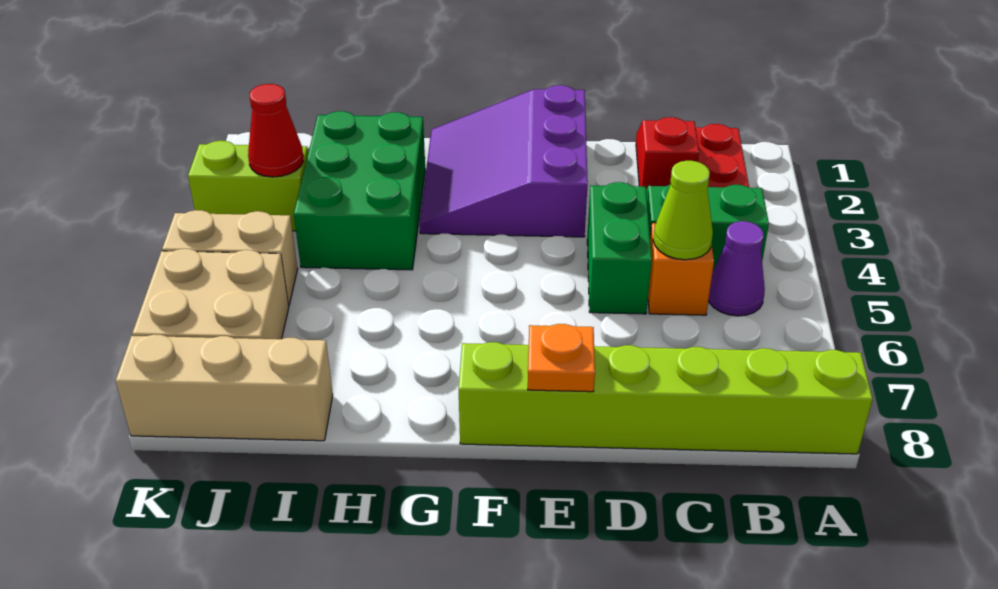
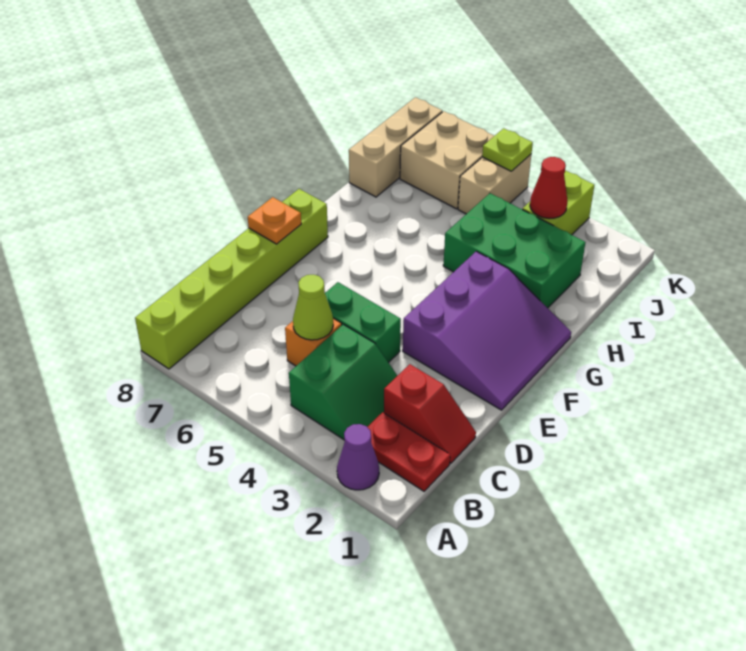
purple cone B5 level 1 -> purple cone A2 level 1
purple slope E1:G3 level 1 top E -> purple slope E1:G3 level 1 top 3
none -> lime plate K5 level 2

